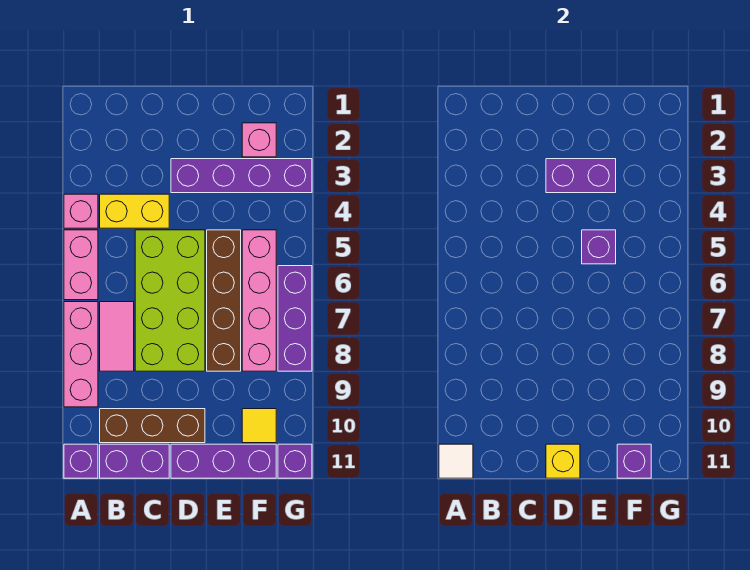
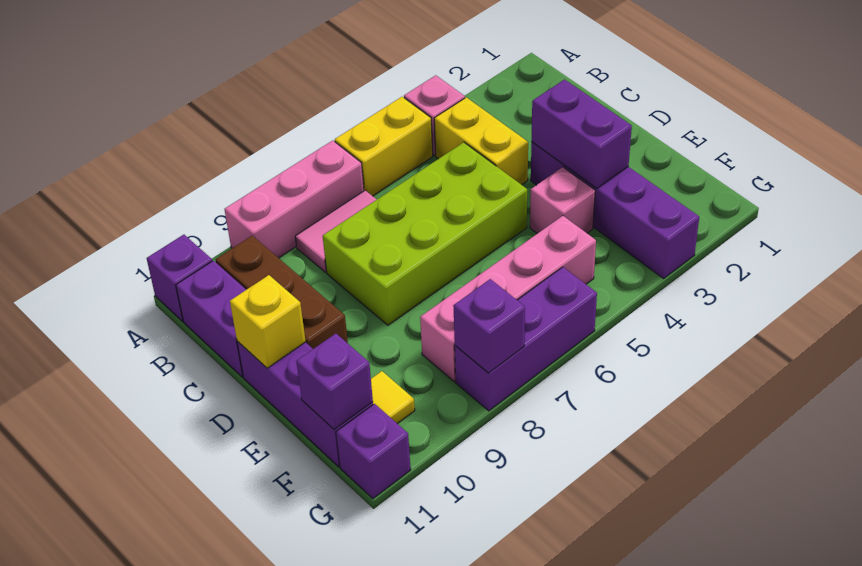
pink brick A5:A6 level 1 -> yellow brick A5:A6 level 1
white tile A11 level 2 -> none
brown brick E5:E8 level 1 -> none
purple brick E5 level 2 -> purple brick G8 level 2
pink brick F2 level 1 -> pink brick E4 level 1

